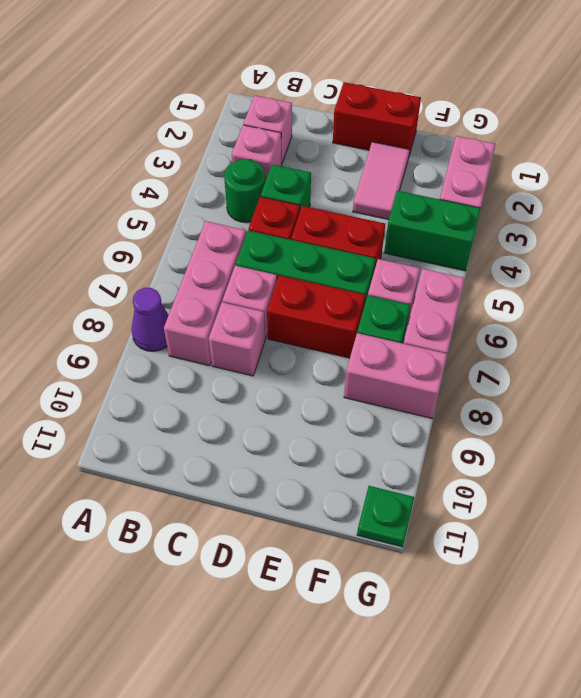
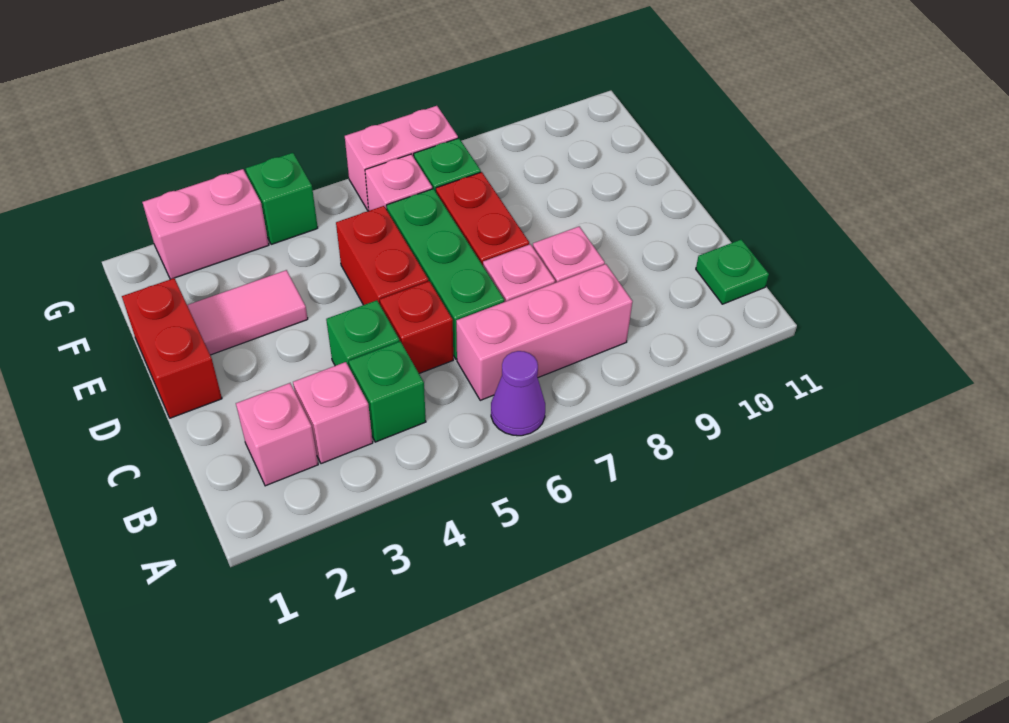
purple cone A8 level 1 -> purple cone A6 level 1
green round brick B4 level 1 -> green brick B4 level 1
green brick F4:G4 level 1 -> green brick G4 level 1
pink brick F8:G8 level 1 -> none
green plate G11 level 1 -> green plate B11 level 1

